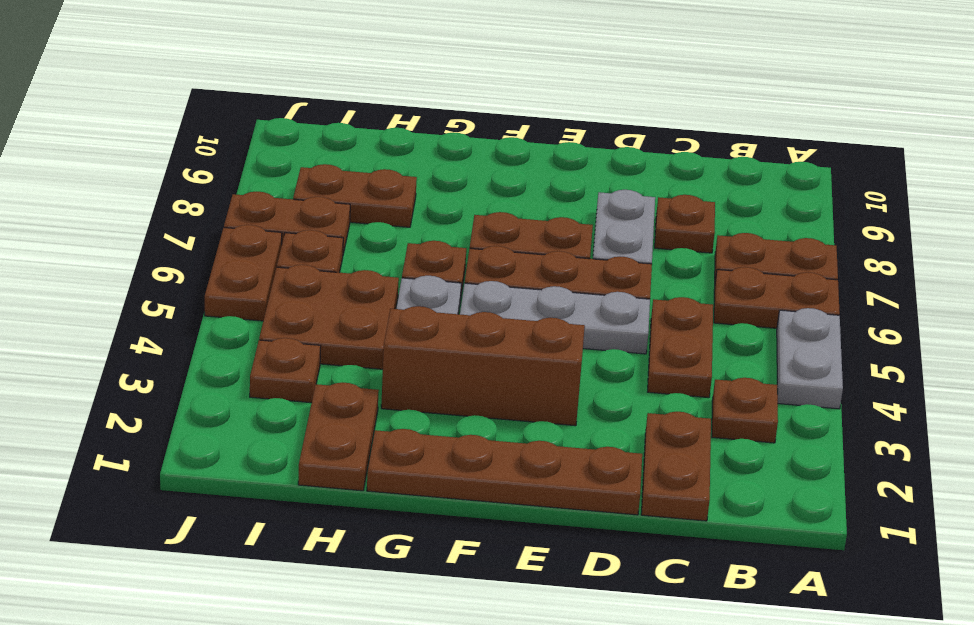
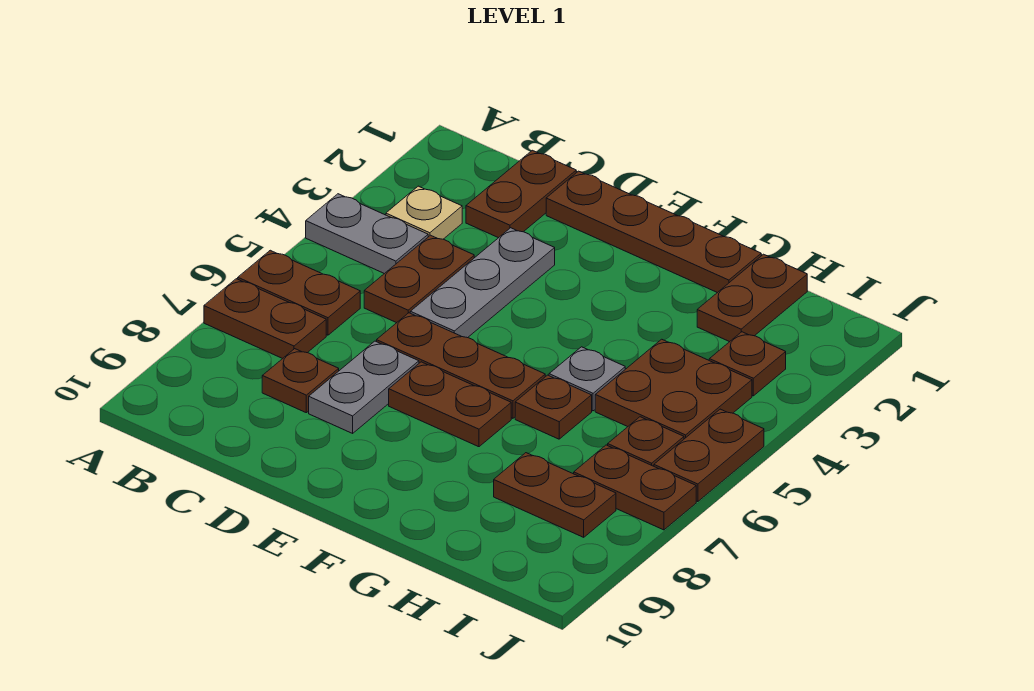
grey plate A4:A5 level 1 -> grey plate A4:B4 level 1
brown plate B3 level 1 -> tan plate B3 level 1
grey plate D5:F5 level 1 -> grey plate D3:D5 level 1
brown brick E3:G3 level 1 -> none

